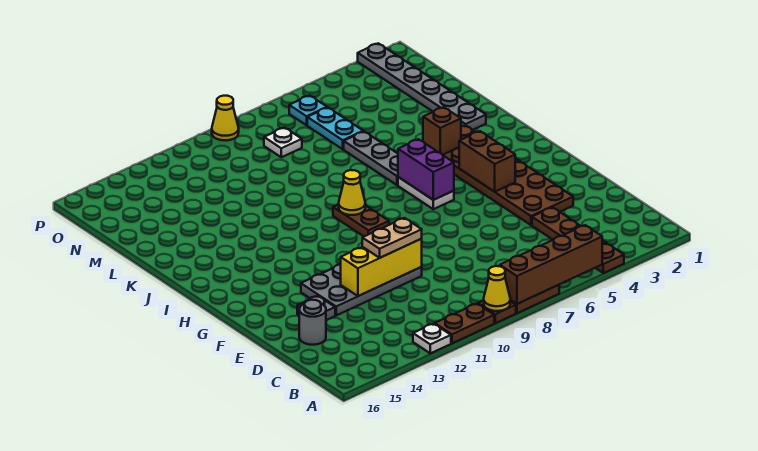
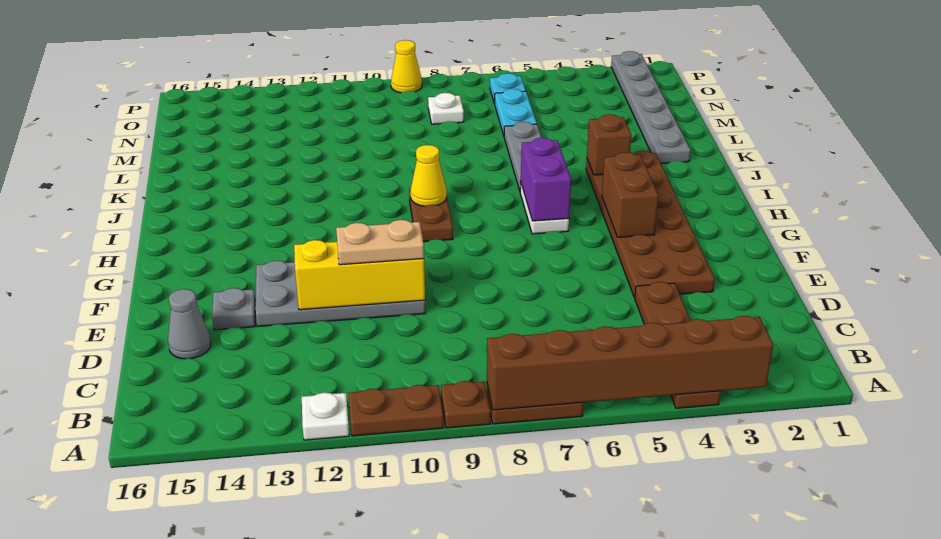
brown brick A5:A8 level 2 -> brown brick A3:A8 level 2
yellow cone A9 level 2 -> none
grey round brick D15 level 1 -> grey cone D15 level 1

